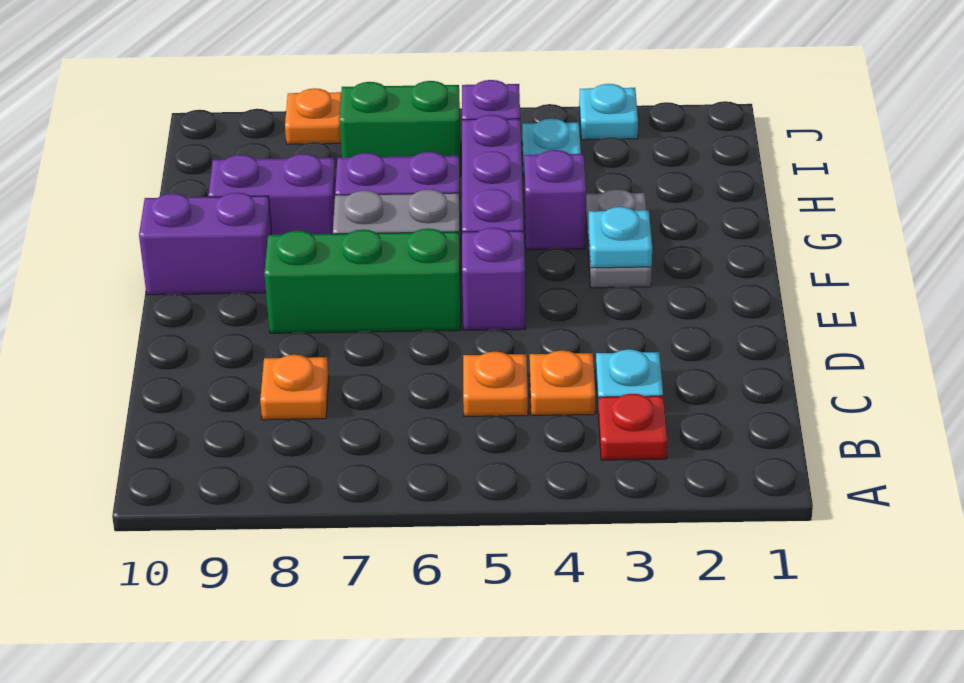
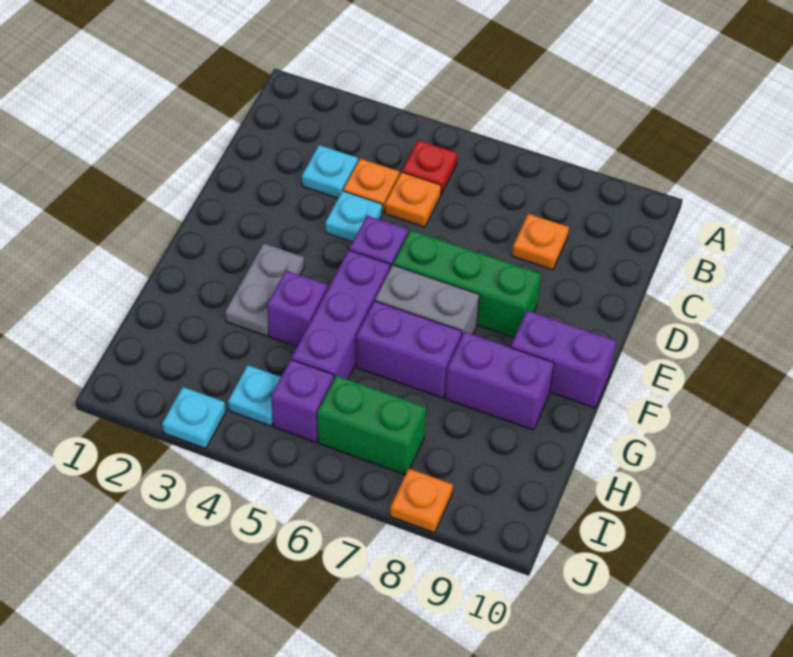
red plate B3 level 1 -> red plate B5 level 1
cyan plate F3 level 2 -> cyan plate D4 level 1

